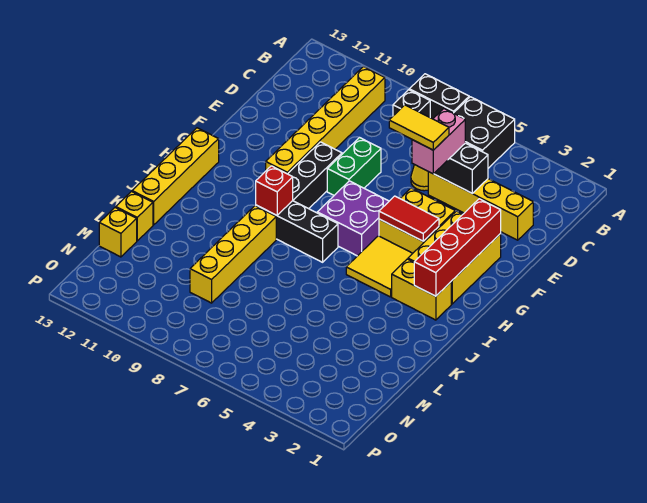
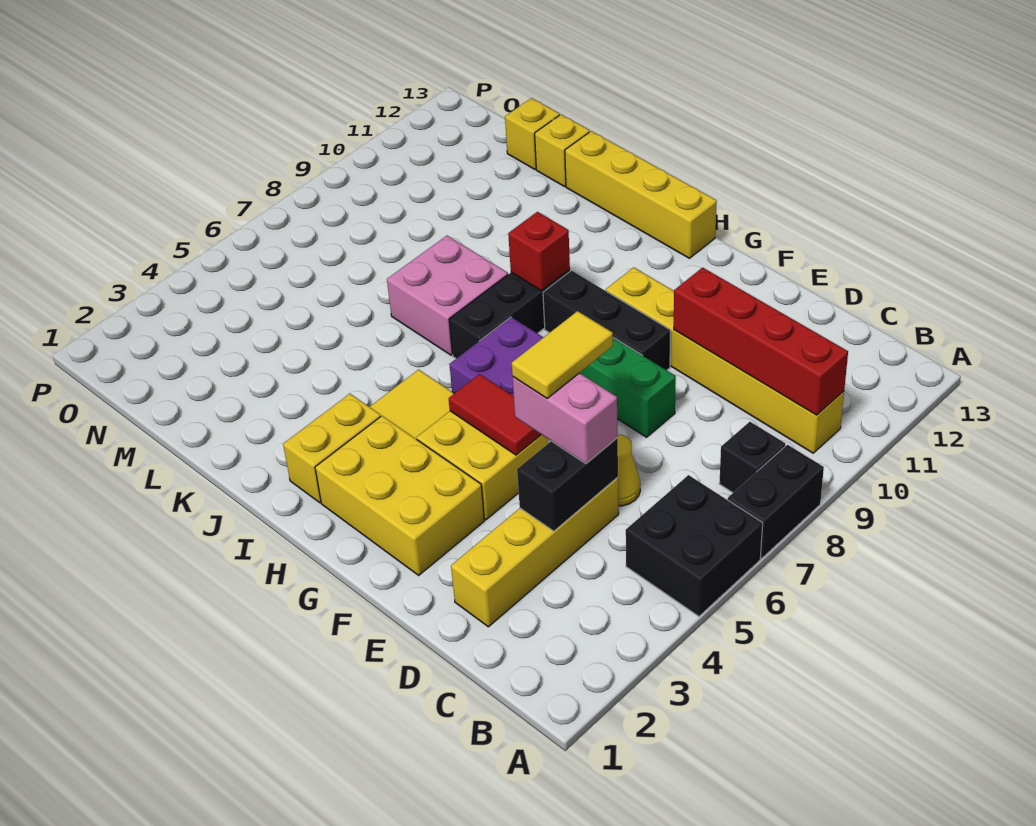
red brick F2:I2 level 2 -> red brick B10:E10 level 2
red tile G4:G5 level 2 -> red tile F5:G5 level 2
none -> pink brick J7:K8 level 1
yellow brick J9:M9 level 1 -> none

